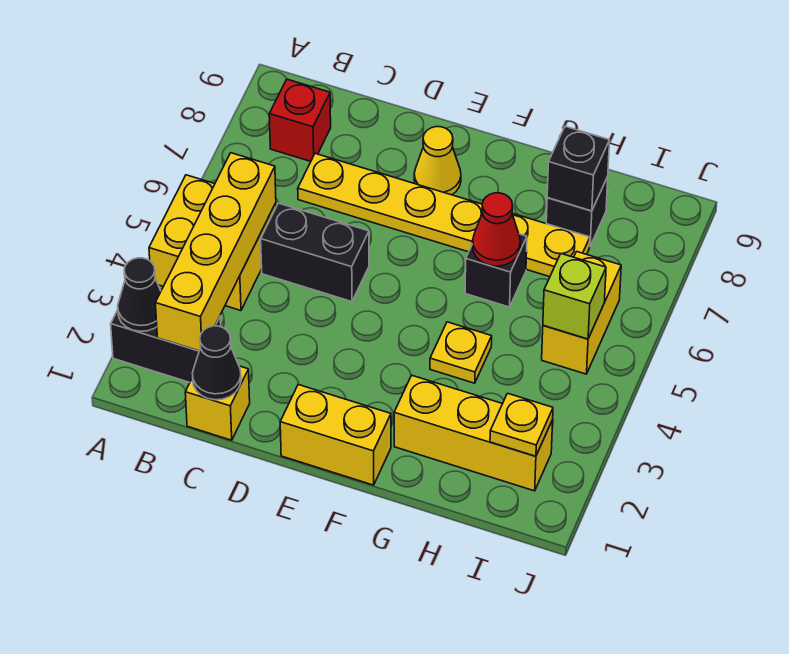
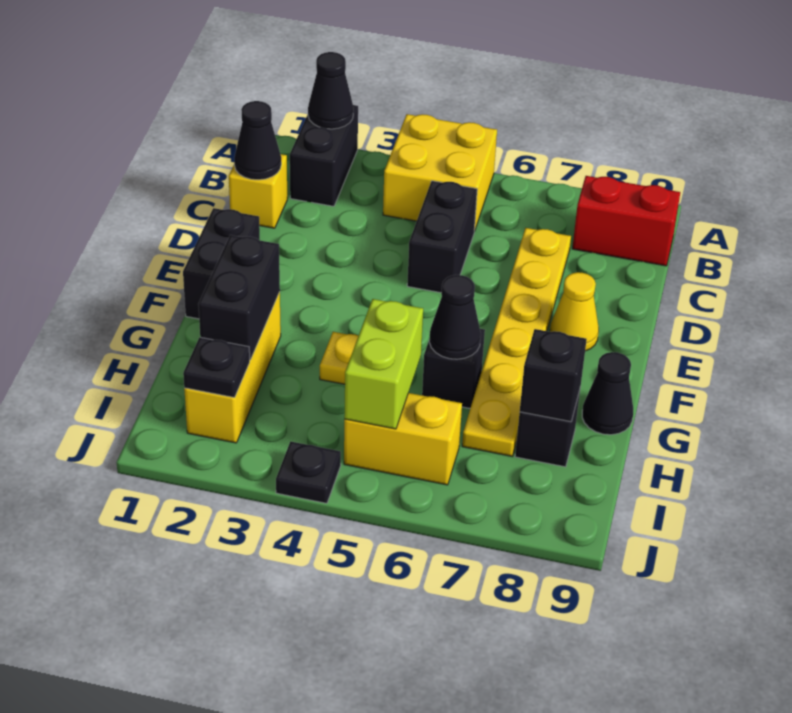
yellow brick B2:B5 level 2 -> none
red brick B8 level 1 -> red brick B8:B9 level 1
yellow brick E1:F1 level 1 -> black brick E1:F1 level 1
none -> black brick G2:H2 level 2
red cone G6 level 2 -> black cone G6 level 2
none -> black cone G9 level 1
yellow plate I2 level 2 -> black plate I2 level 2
lime brick I5 level 2 -> lime brick H5:I5 level 2
none -> black plate J4 level 1

